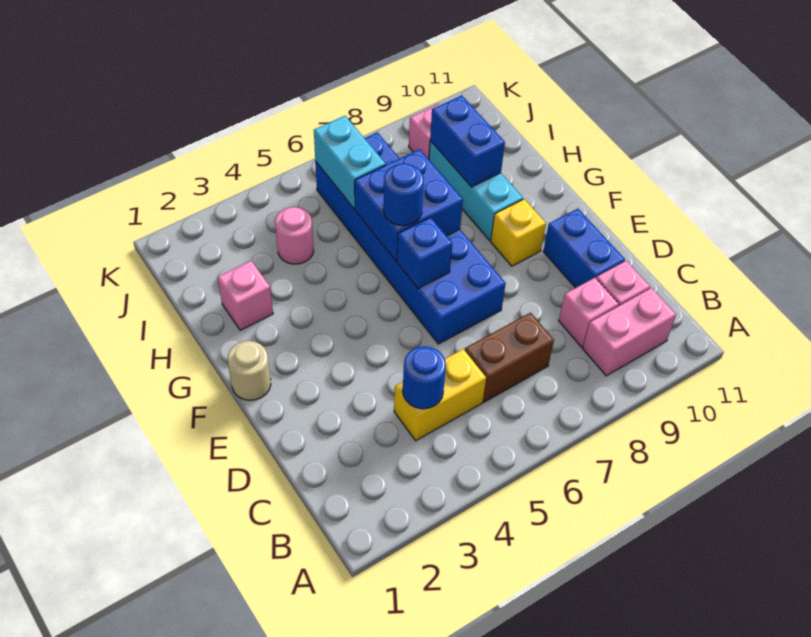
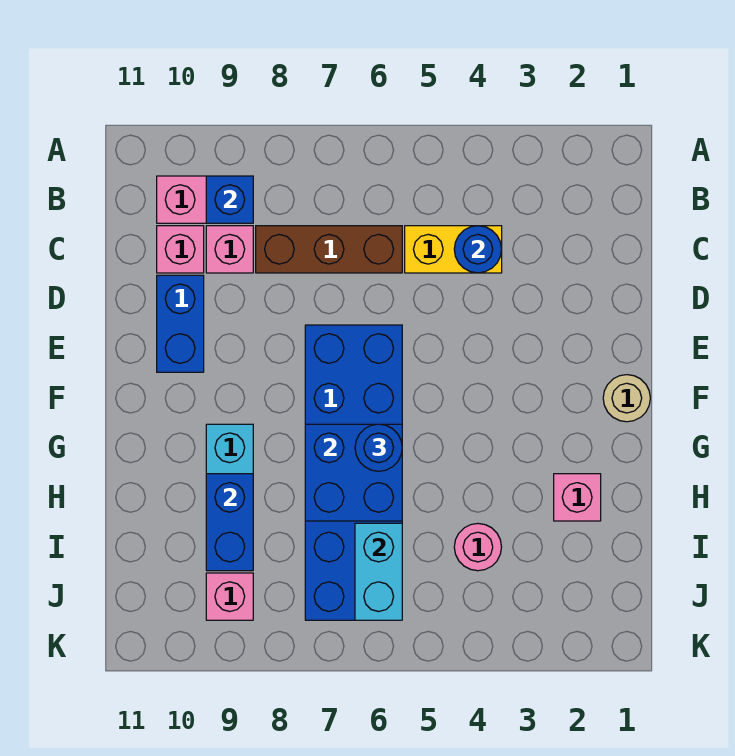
brown brick C6:C7 level 1 -> brown brick C6:C8 level 1
blue brick F6 level 2 -> blue brick B9 level 2
yellow brick F9 level 1 -> none

